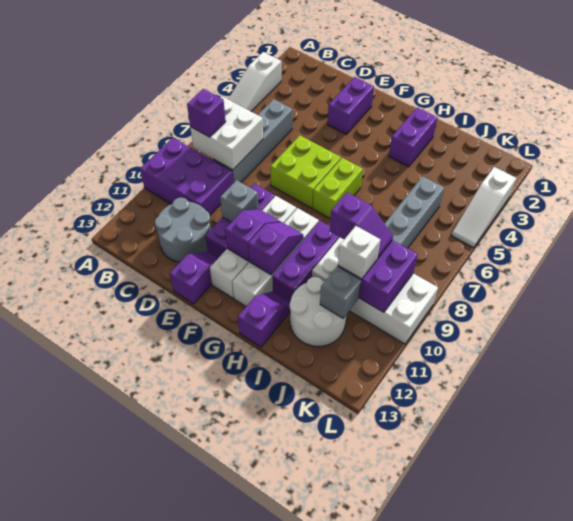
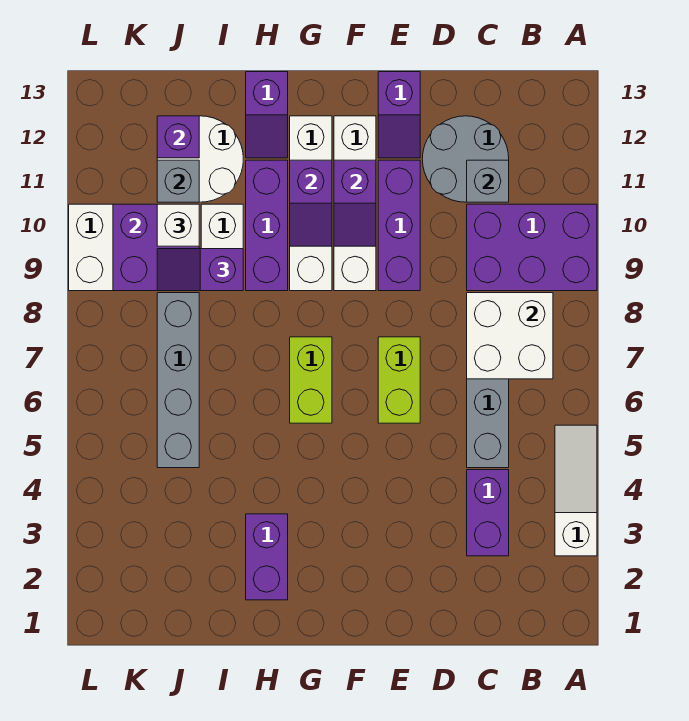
purple brick B8 level 3 -> purple brick J12 level 2
purple brick E2:E3 level 1 -> purple brick C3:C4 level 1
lime brick E6:F7 level 1 -> lime brick E6:E7 level 1
grey brick E10 level 2 -> grey brick C11 level 2
white slope L3:L5 level 1 top 3 -> none

